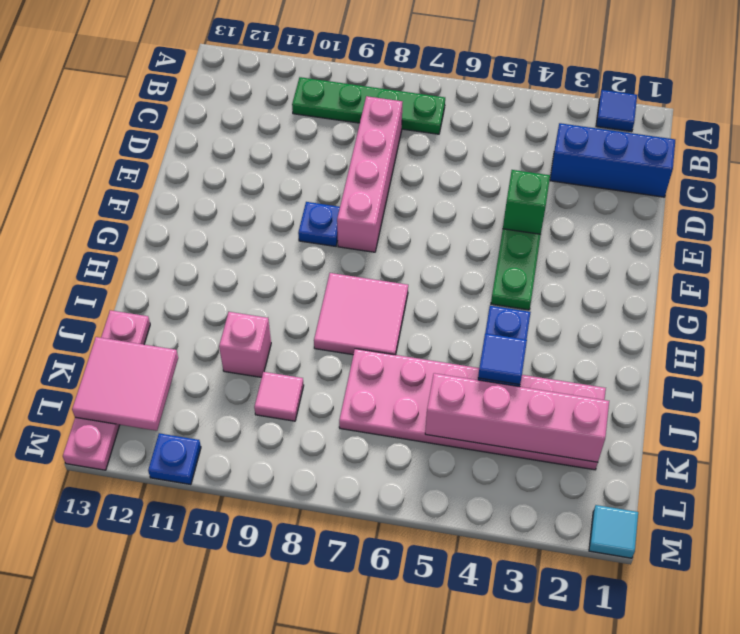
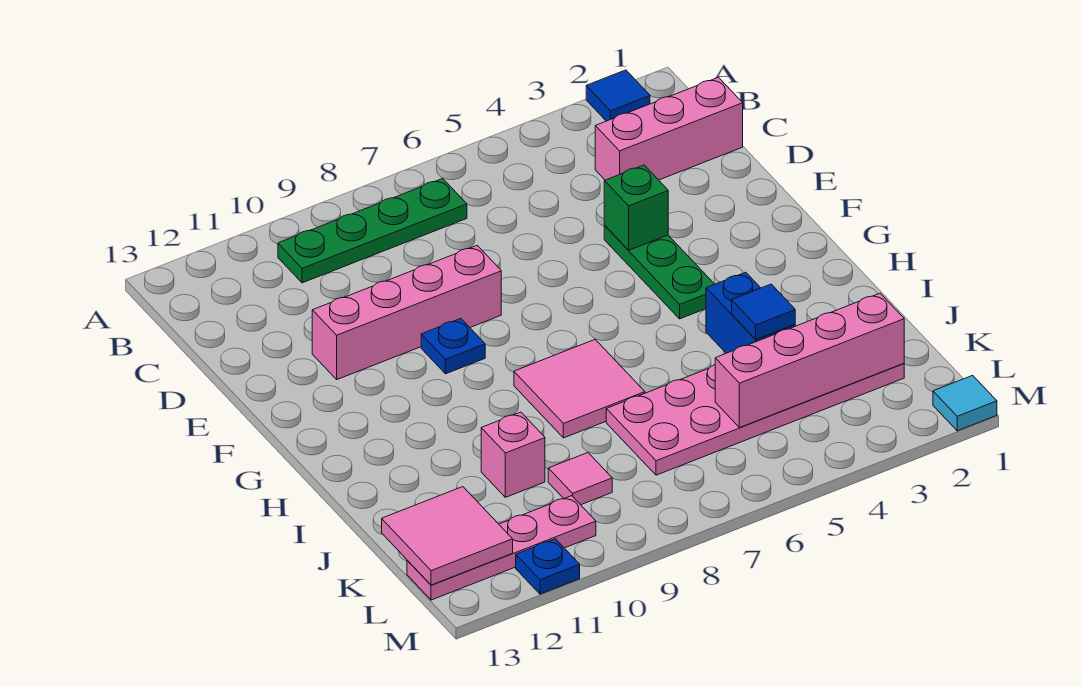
blue brick C1:C3 level 1 -> pink brick C1:C3 level 1
pink brick C8:F8 level 1 -> pink brick E8:E11 level 1
pink plate J13:M13 level 1 -> pink plate L10:L13 level 1

